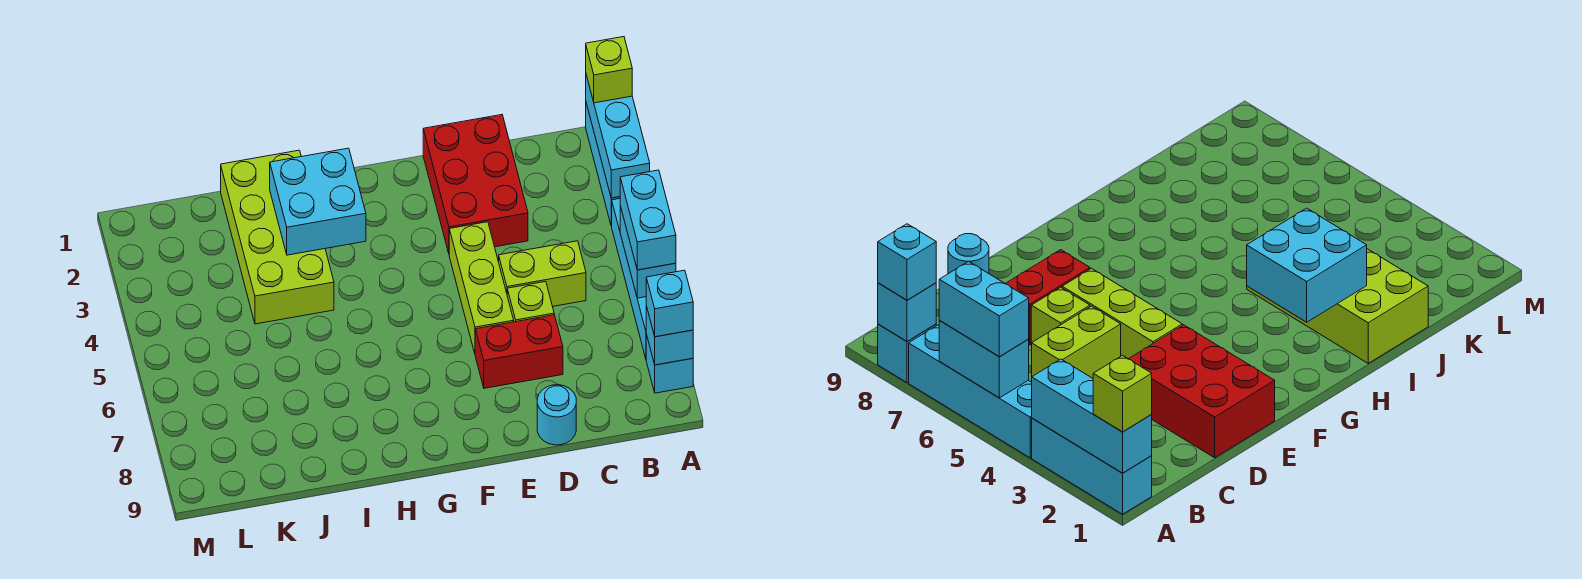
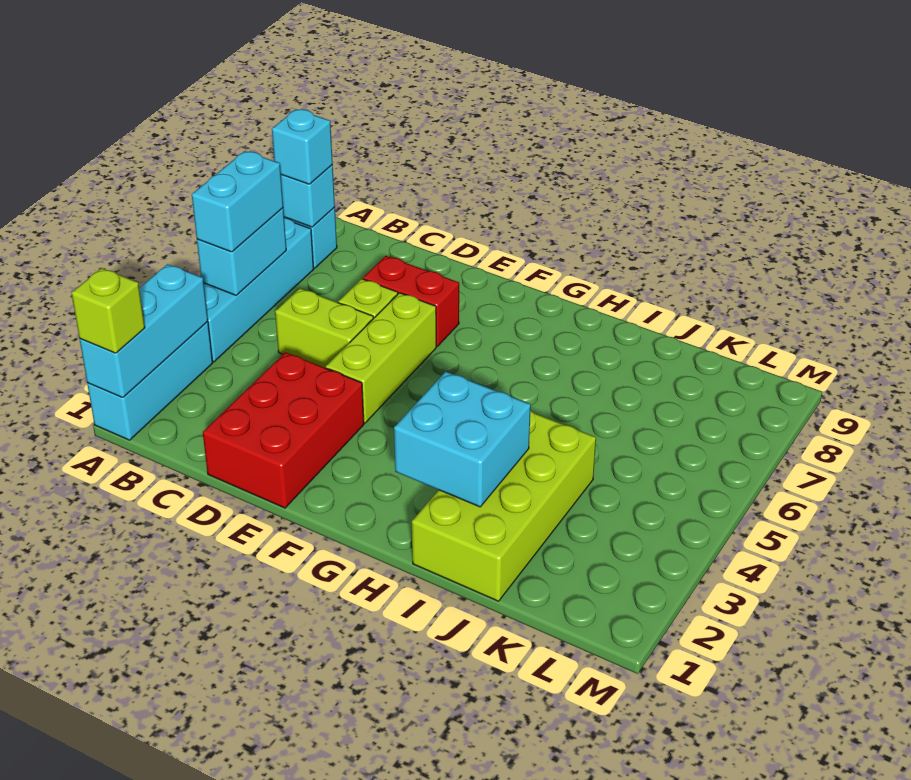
cyan round brick D9 level 1 -> none

